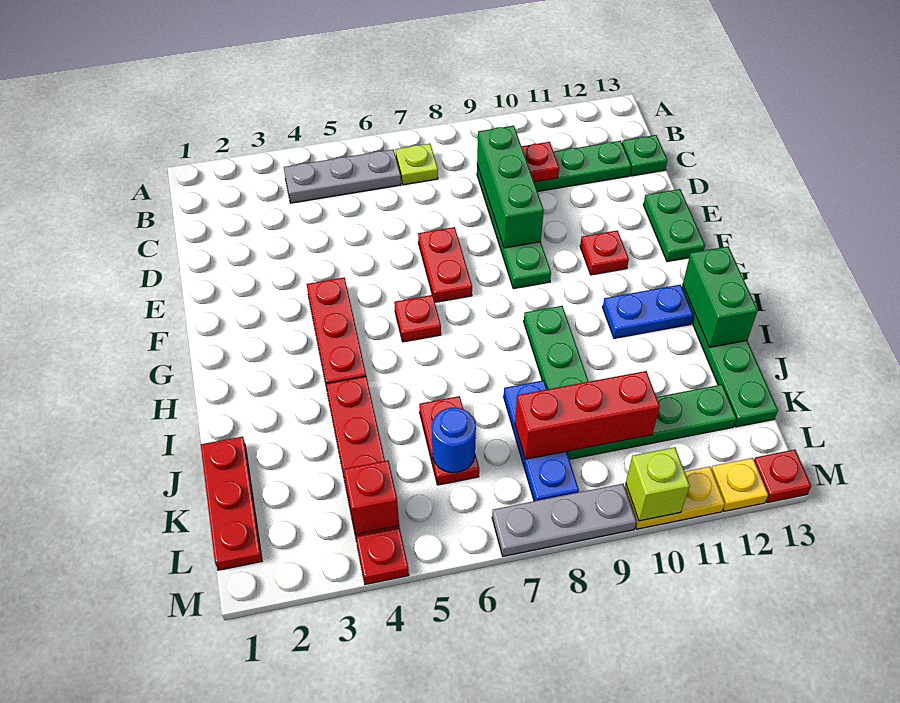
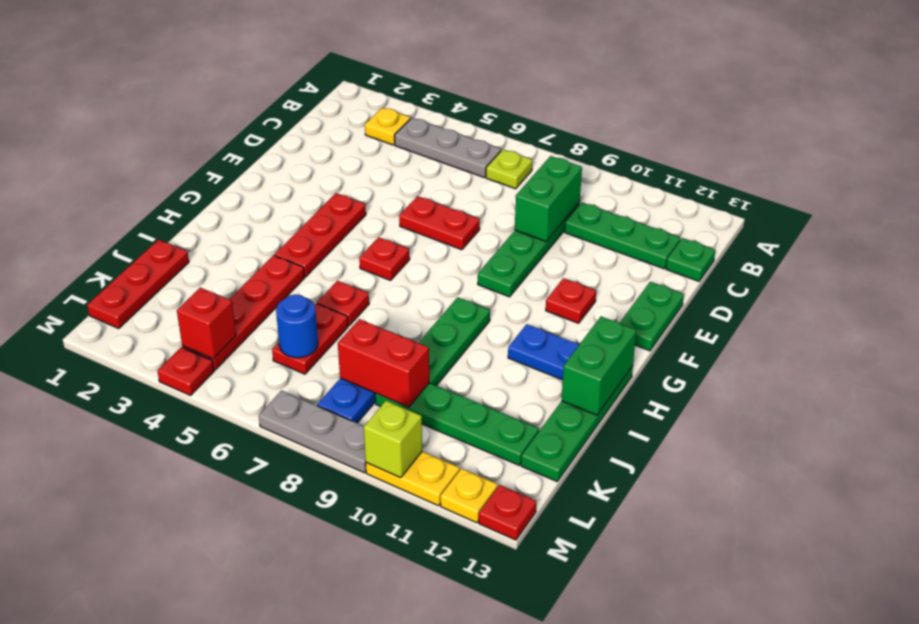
none -> yellow plate B3 level 1
green brick C9:E9 level 2 -> green brick C9:D9 level 2
red plate C10 level 2 -> red plate I6 level 1
red plate E7:F7 level 1 -> red plate E6:E7 level 1
red brick K8:K10 level 2 -> red brick K8:K9 level 2

